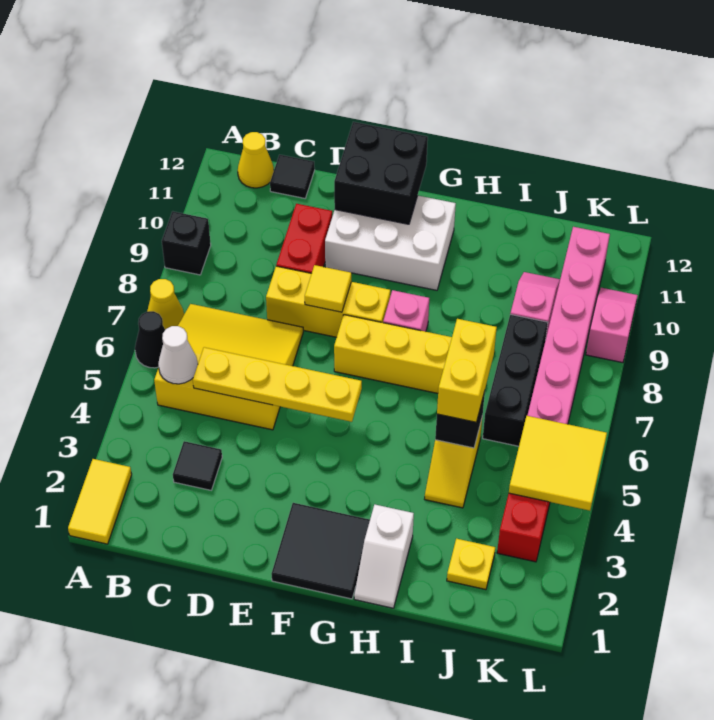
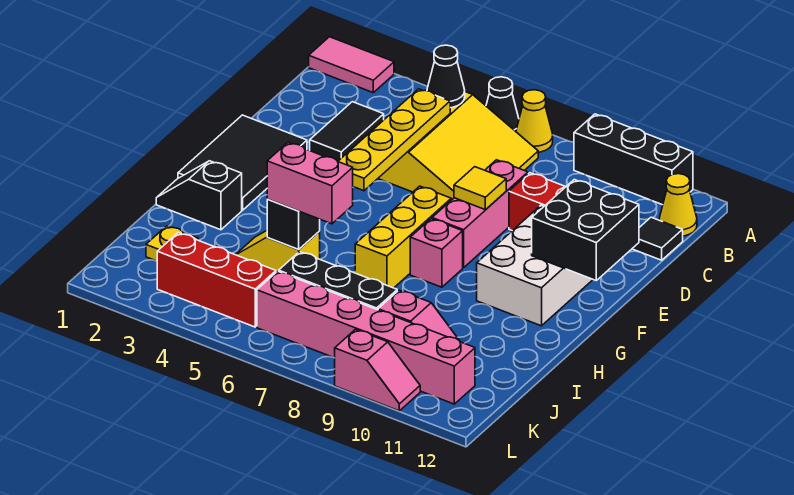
yellow tile A1:A2 level 1 -> pink tile A1:A2 level 1
black brick A9 level 1 -> black brick A9:A11 level 1
white cone B5 level 2 -> black cone B5 level 2
black tile C3 level 1 -> black tile C3:D3 level 1
yellow brick D8:F8 level 1 -> pink brick D8:F8 level 1
black tile F1:G2 level 1 -> black tile E1:G2 level 1
white slope H1:H2 level 1 top 2 -> black slope H1:H2 level 1 top 2
yellow brick I5:I6 level 3 -> pink brick I5:I6 level 3
yellow tile K4:L5 level 2 -> none

